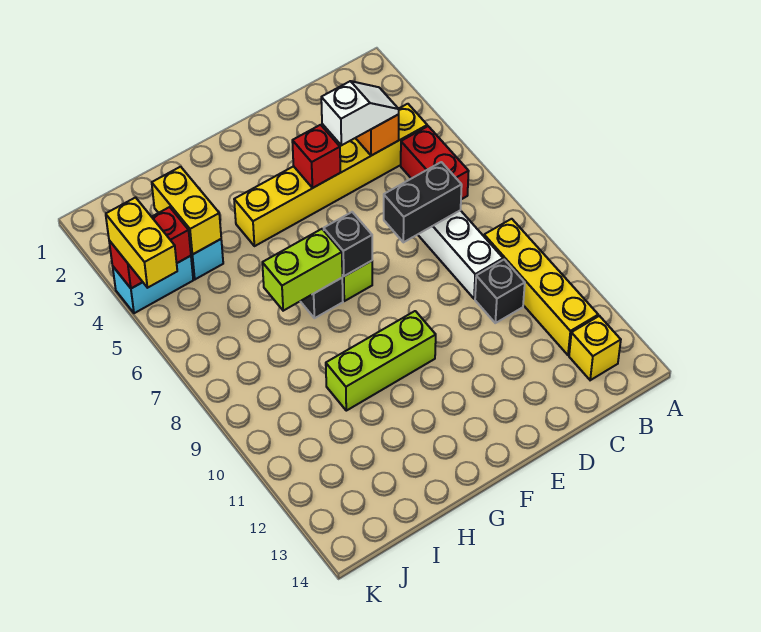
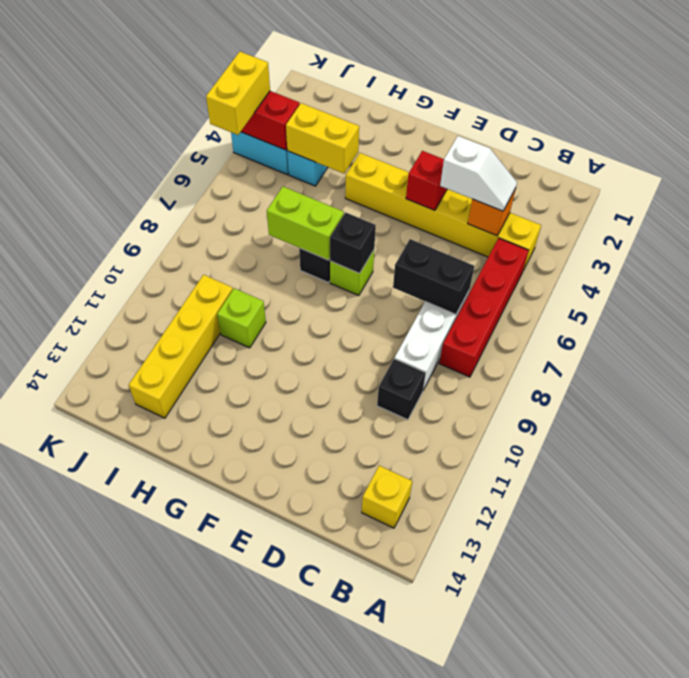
red brick B5:B6 level 1 -> red brick B5:B8 level 1
yellow brick B9:B12 level 1 -> yellow brick I10:I13 level 1
lime brick F10:H10 level 1 -> lime brick H10 level 1
yellow brick I3:I4 level 2 -> yellow brick H4:I4 level 2

